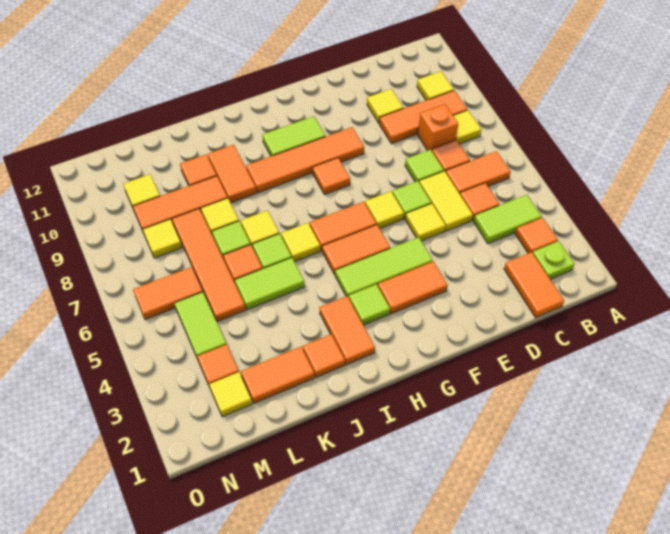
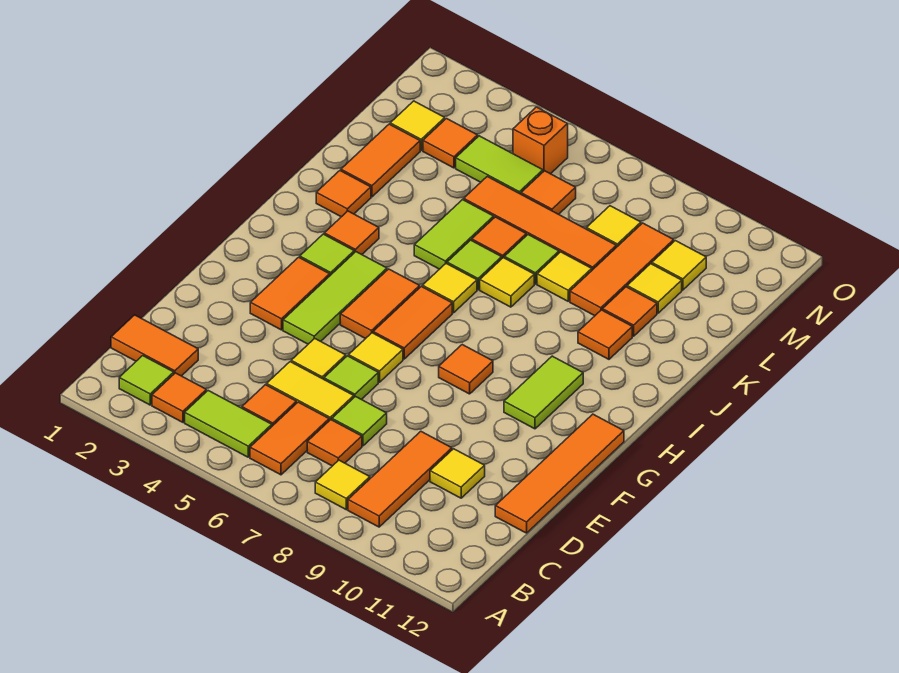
lime plate B2 level 1 -> lime tile B2 level 1
lime tile B4:C4 level 1 -> lime tile B4:B5 level 1
yellow tile B10 level 1 -> yellow tile L10 level 1
orange brick C8 level 1 -> orange brick N5 level 1
orange tile F9:I9 level 1 -> orange tile D12:G12 level 1
orange tile I2:I3 level 1 -> orange tile I3 level 1
orange tile J9:J10 level 1 -> orange tile J10 level 1
orange tile M6:N6 level 1 -> orange tile M6 level 1

